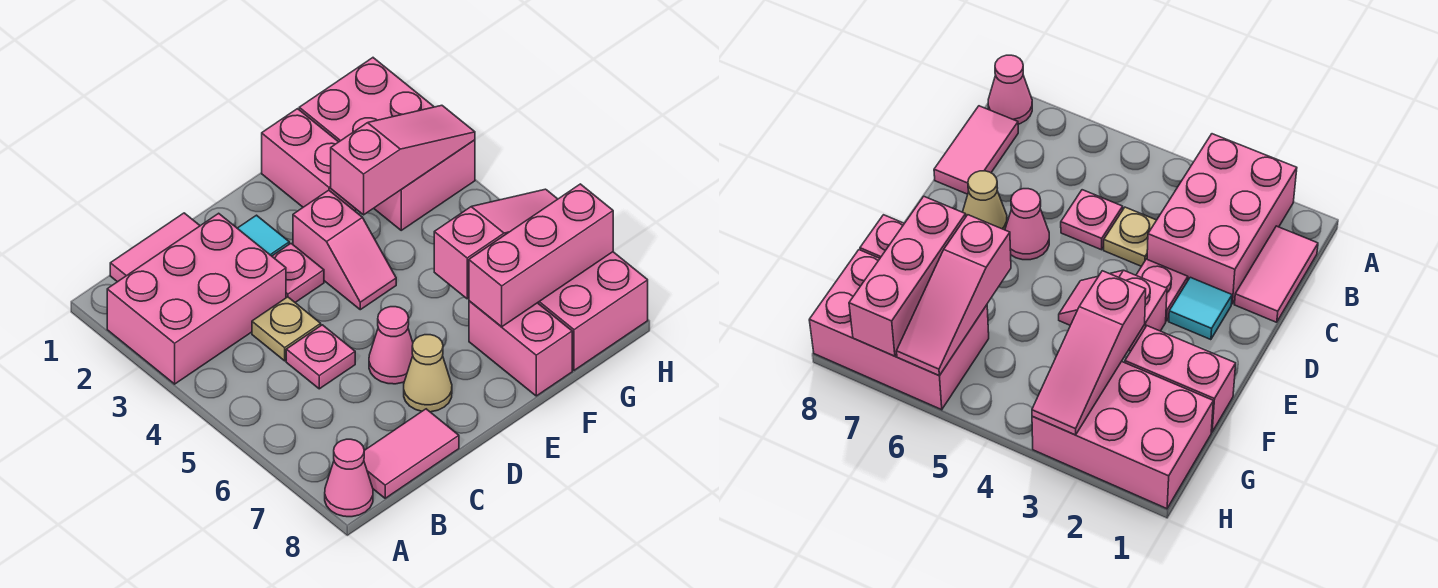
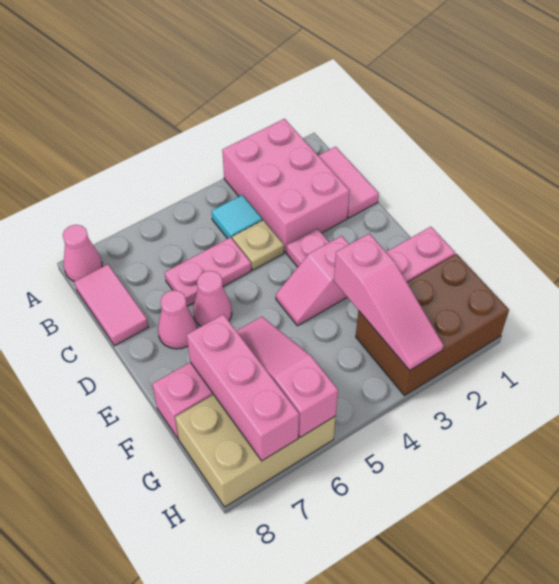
pink plate C5 level 1 -> pink plate C5:C6 level 1
cyan tile D2 level 1 -> cyan tile B4 level 1
tan cone D7 level 1 -> pink cone D7 level 1
pink slope F6:H6 level 2 top F -> pink slope F6:H6 level 2 top H
pink brick G1:H3 level 1 -> brown brick G1:H3 level 1
pink brick G6:H8 level 1 -> tan brick G6:H8 level 1

